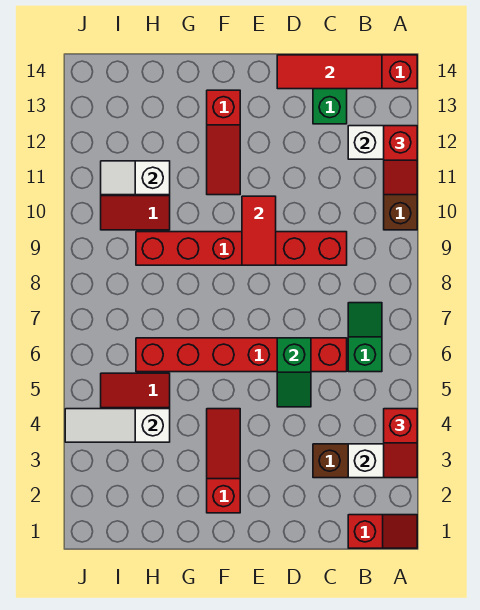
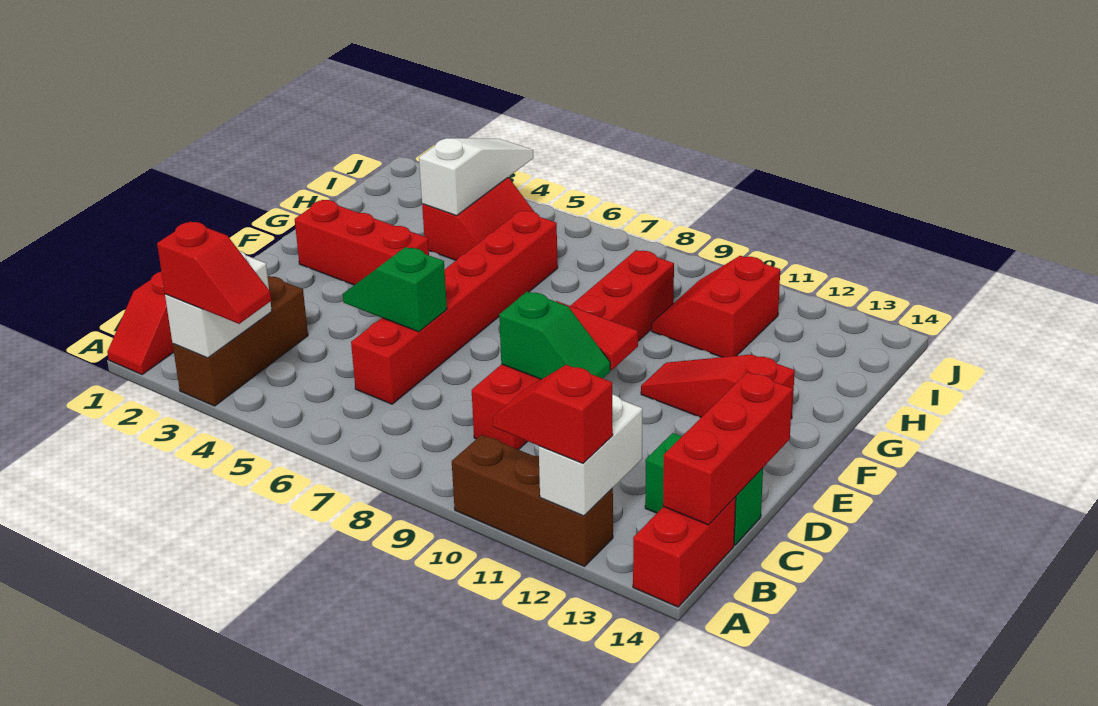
red slope A3:A4 level 3 top 4 -> red slope A3:A4 level 3 top 3
green slope B6:B7 level 1 top 6 -> green slope D9:D10 level 2 top 9
red tile B14:D14 level 2 -> red brick B14:D14 level 2
red slope F2:F4 level 1 top 2 -> red brick F2:F4 level 1
white slope H11:I11 level 2 top H -> none

